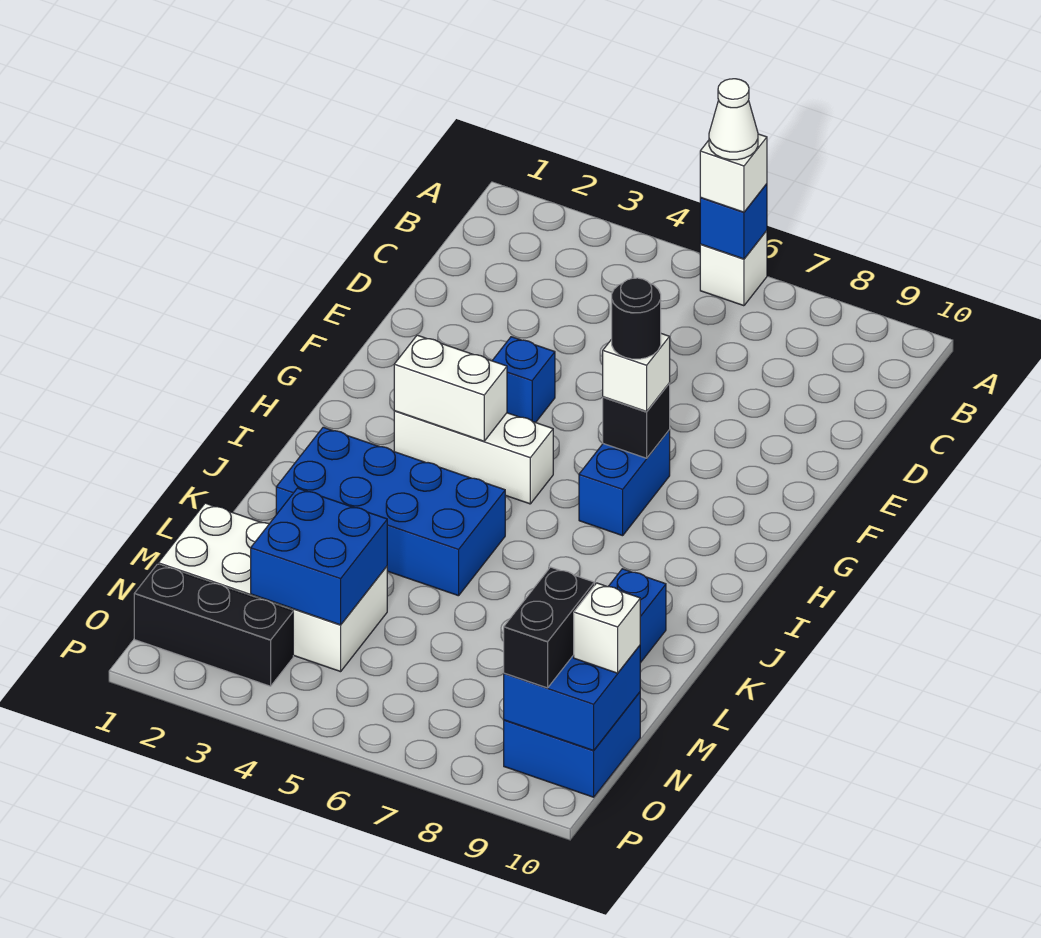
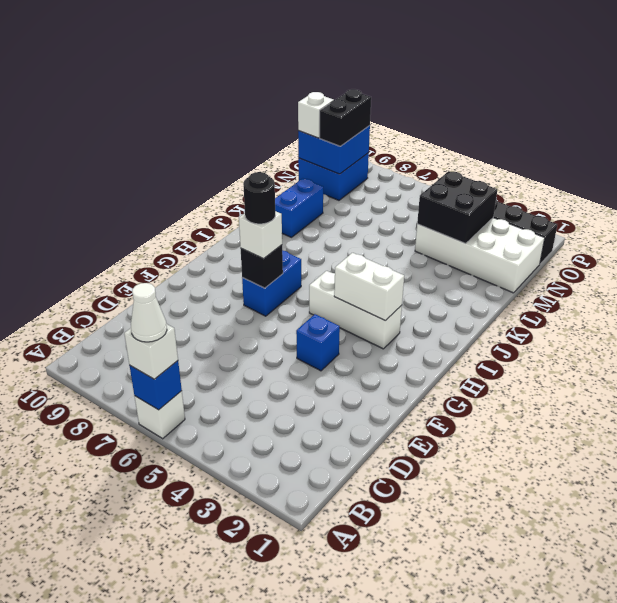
blue brick J2:K5 level 1 -> none
blue brick M3:N4 level 2 -> black brick M3:N4 level 2

